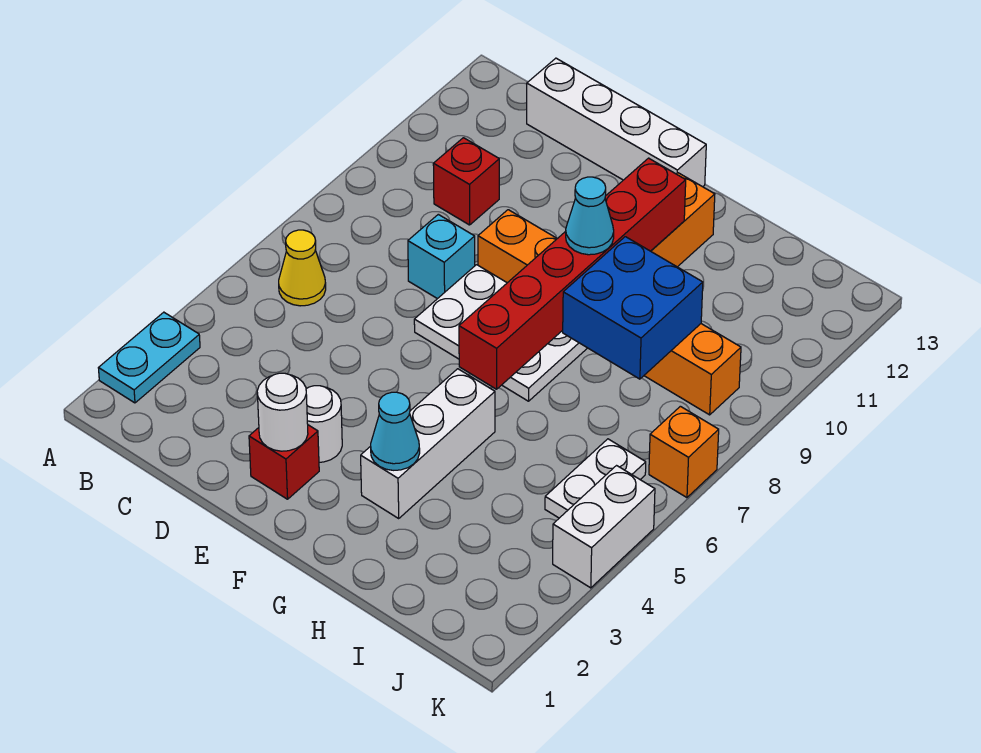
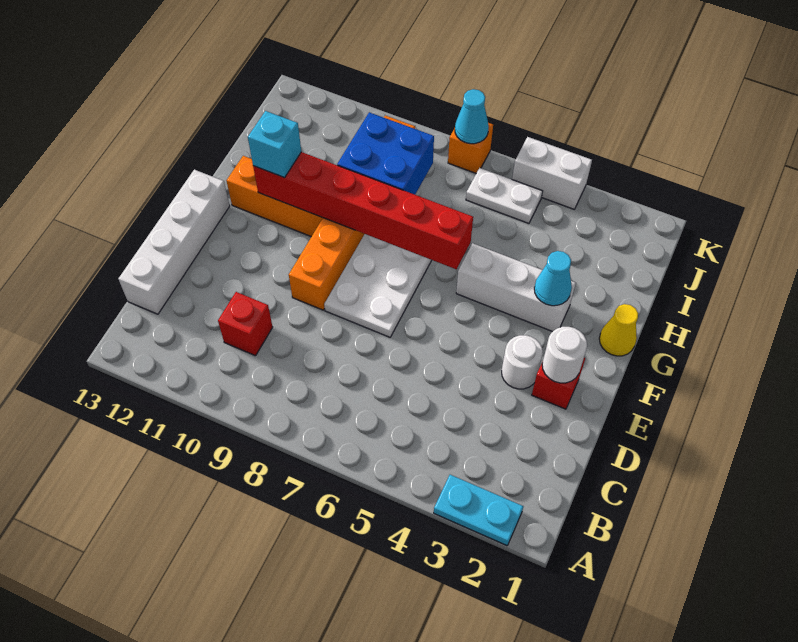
yellow cone B6 level 1 -> yellow cone G1 level 1
cyan brick D8 level 1 -> cyan brick G11 level 3
cyan cone G9 level 3 -> cyan cone K7 level 2

